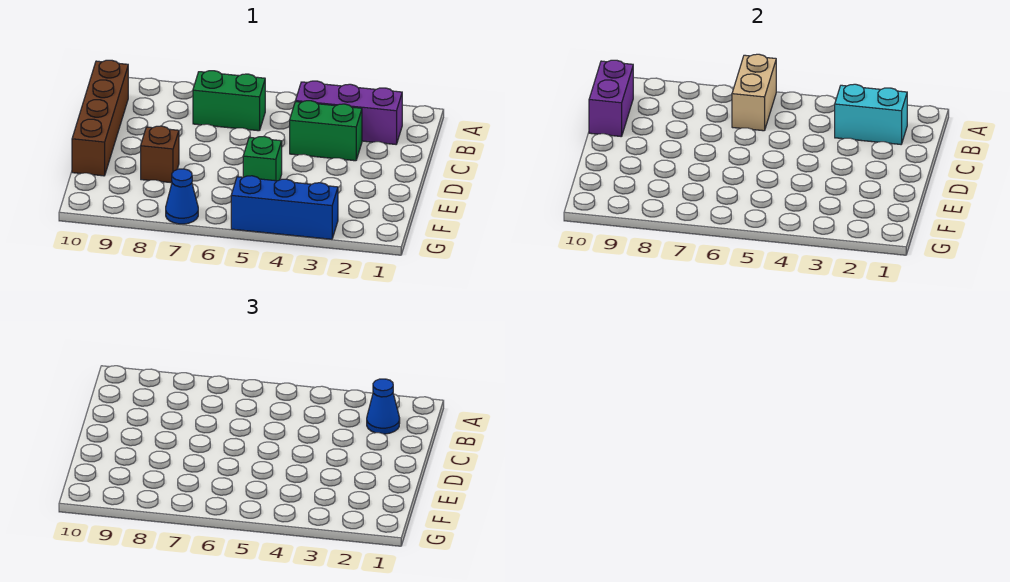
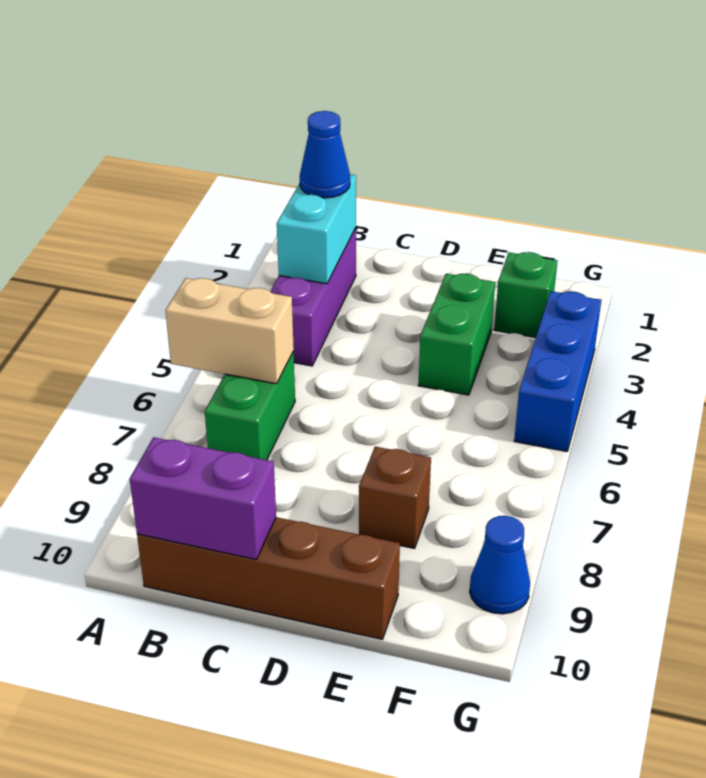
green brick C3:C4 level 1 -> green brick E3:E4 level 1
green brick E5 level 1 -> green brick F2 level 1
blue cone G7 level 1 -> blue cone G9 level 1

